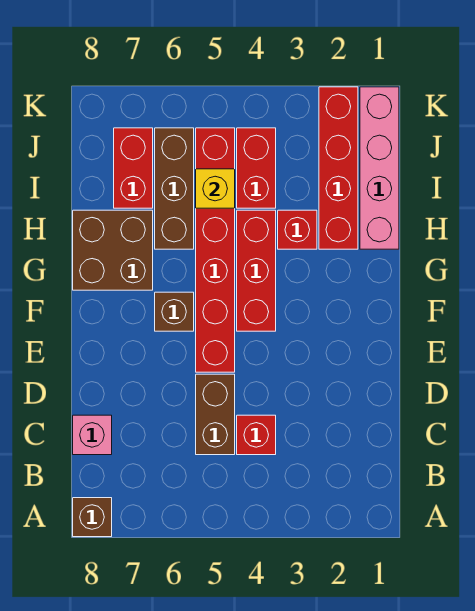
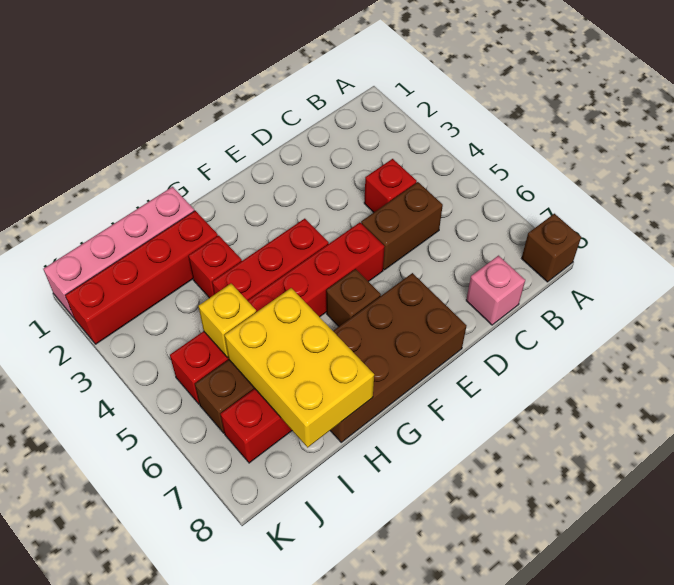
brown brick G7:H8 level 1 -> brown brick E7:H8 level 1
none -> yellow brick H6:I8 level 2
red brick I4:J4 level 1 -> none

